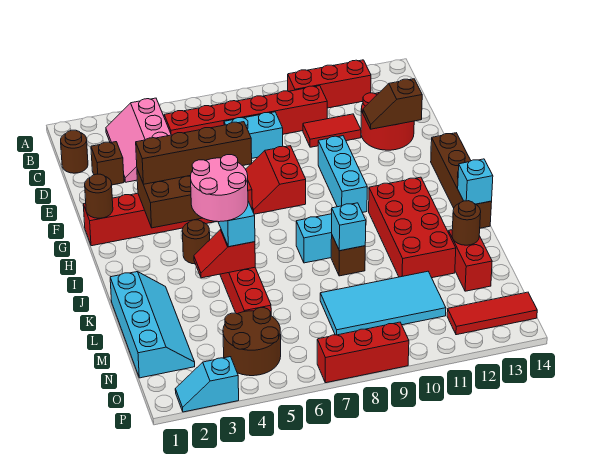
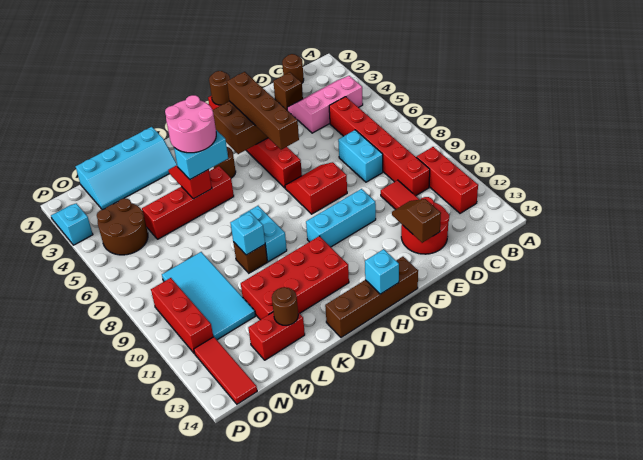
cyan brick J14 level 2 -> cyan brick H14 level 2
red brick P7:P9 level 1 -> red brick O9:O11 level 1

